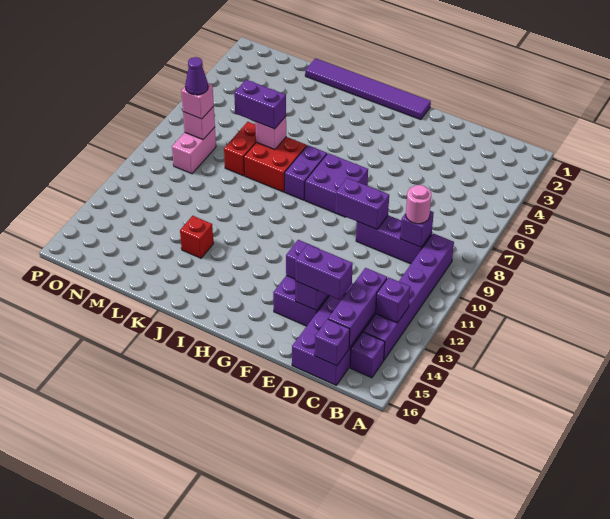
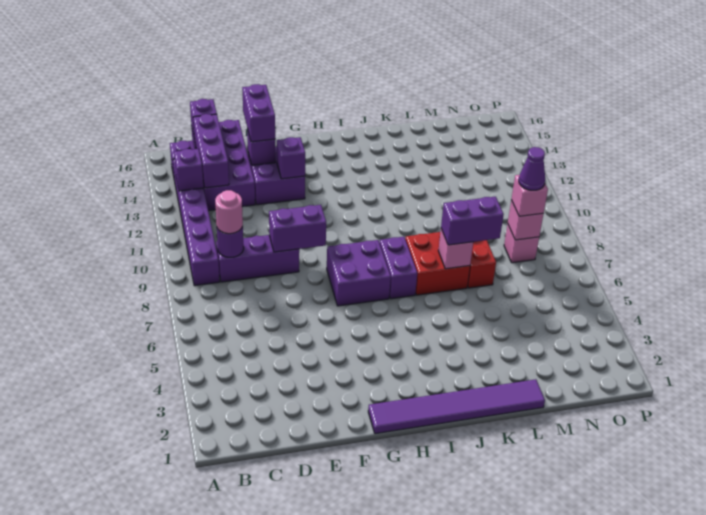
purple brick C9 level 2 -> purple round brick C9 level 2
purple brick D14:E14 level 3 -> purple brick E14:E15 level 3
red brick K13 level 1 -> none
pink brick N8:N9 level 1 -> pink brick N8 level 1

